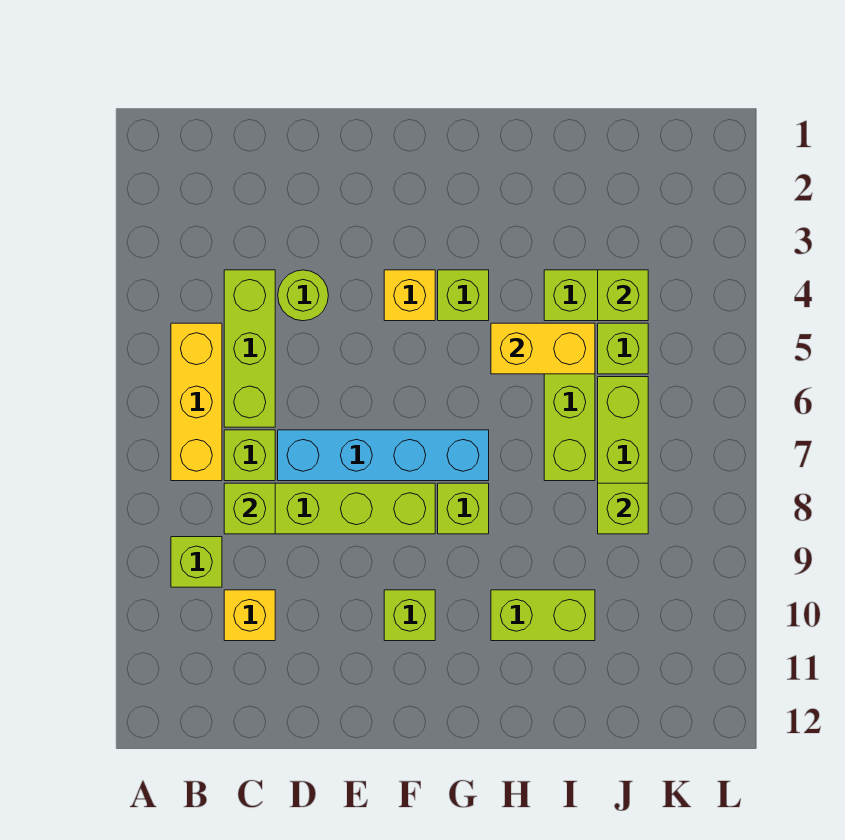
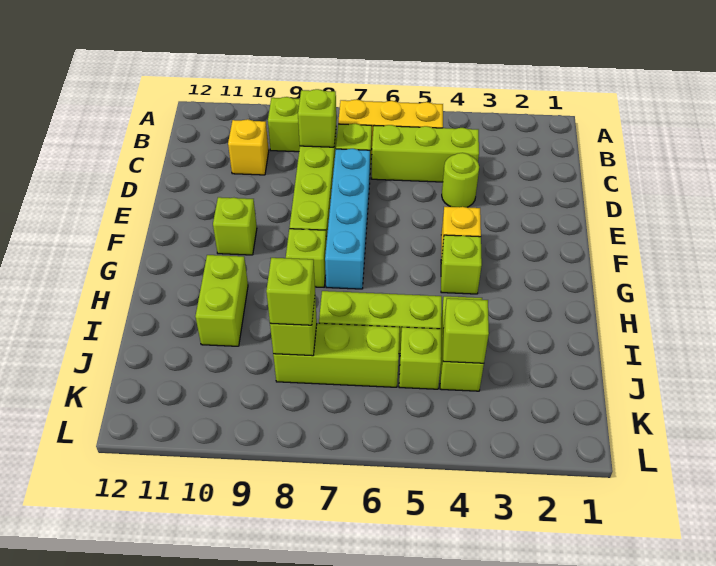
yellow brick H5:I5 level 2 -> none
none -> lime brick J8 level 3

